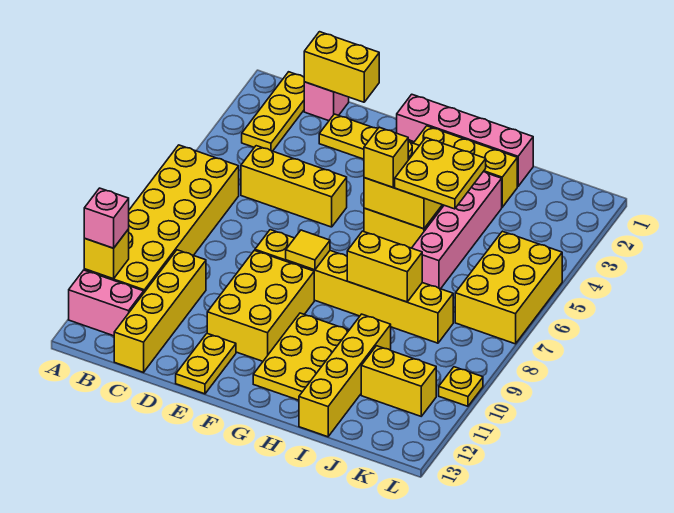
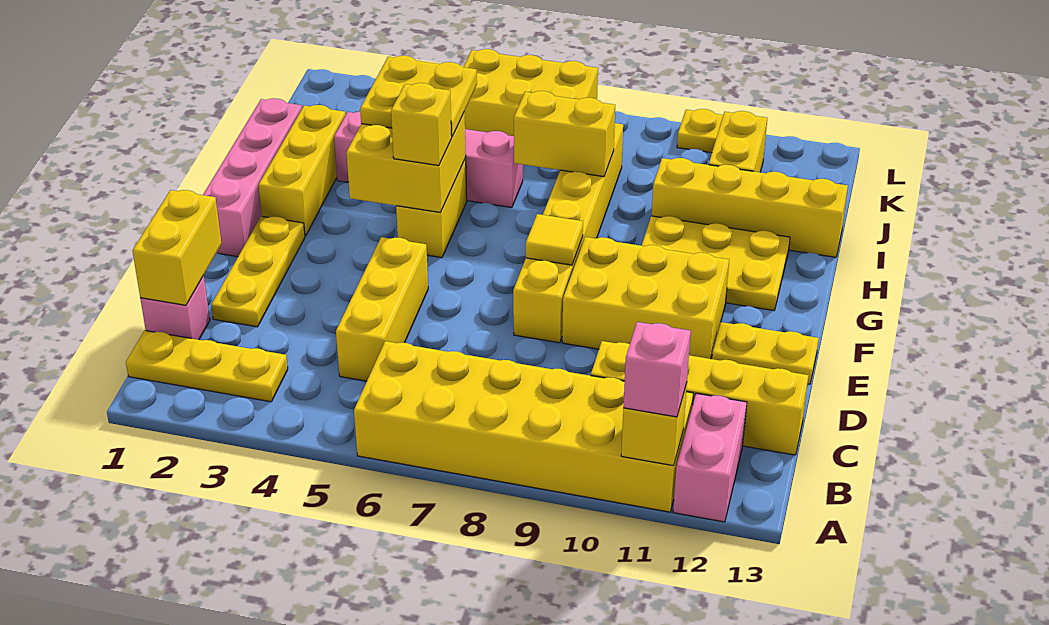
yellow brick H8:I8 level 2 -> yellow brick I7:I8 level 2

